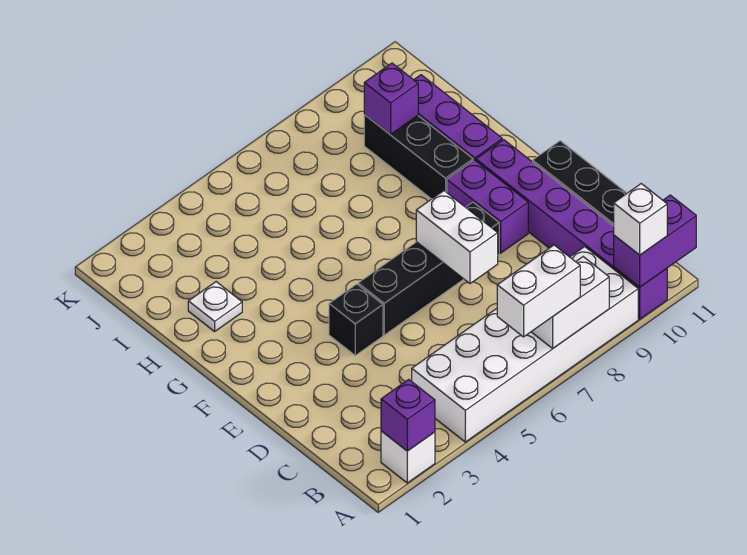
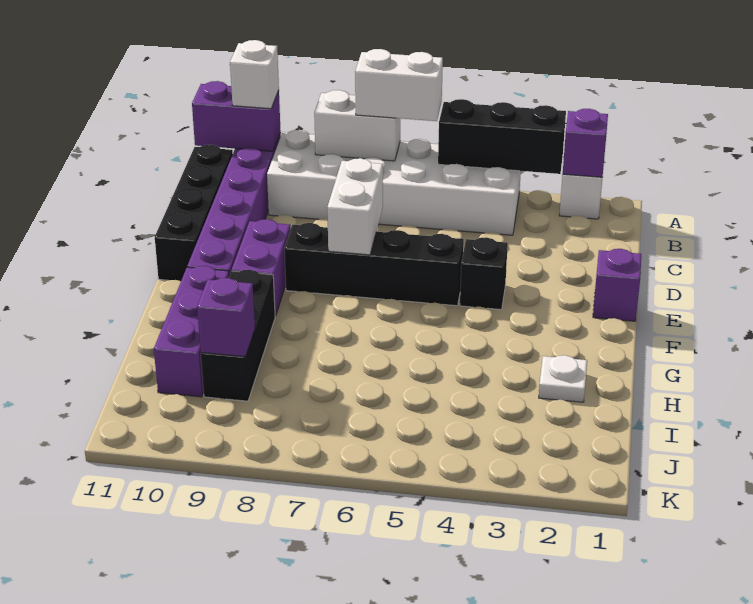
none -> black brick A3:A5 level 2
none -> purple brick E1 level 1

